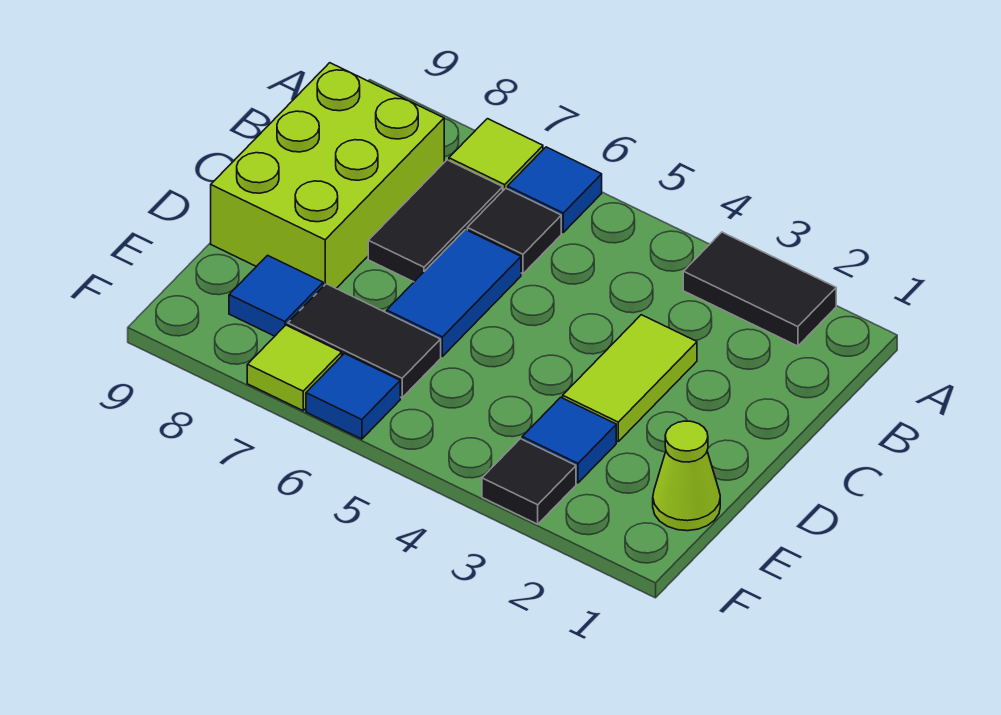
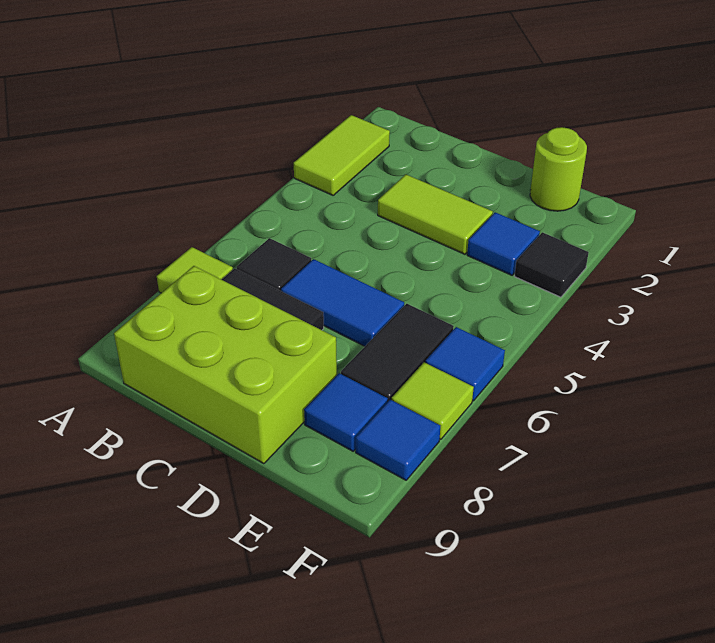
black tile A2:A3 level 1 -> lime tile A2:A3 level 1
blue tile A6 level 1 -> blue tile F8 level 1
lime cone E1 level 1 -> lime round brick E1 level 1

